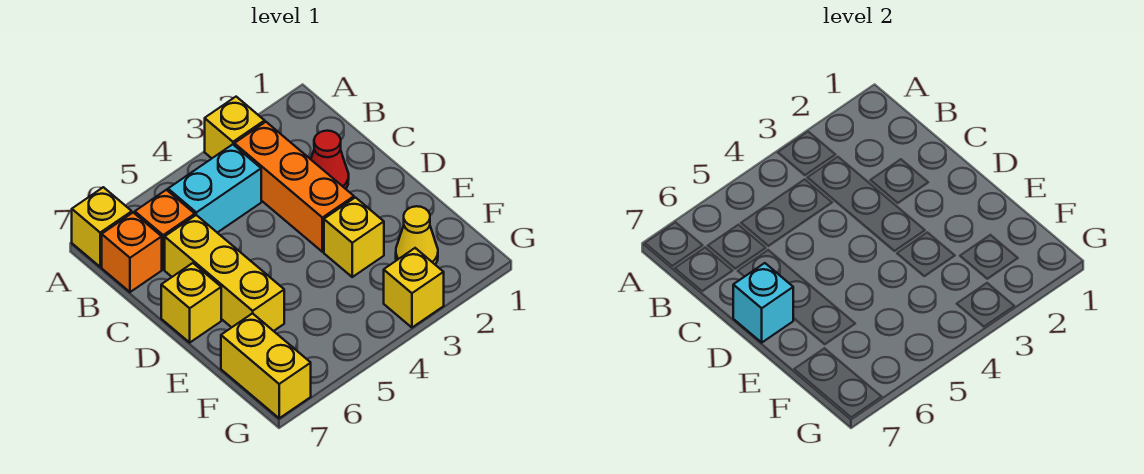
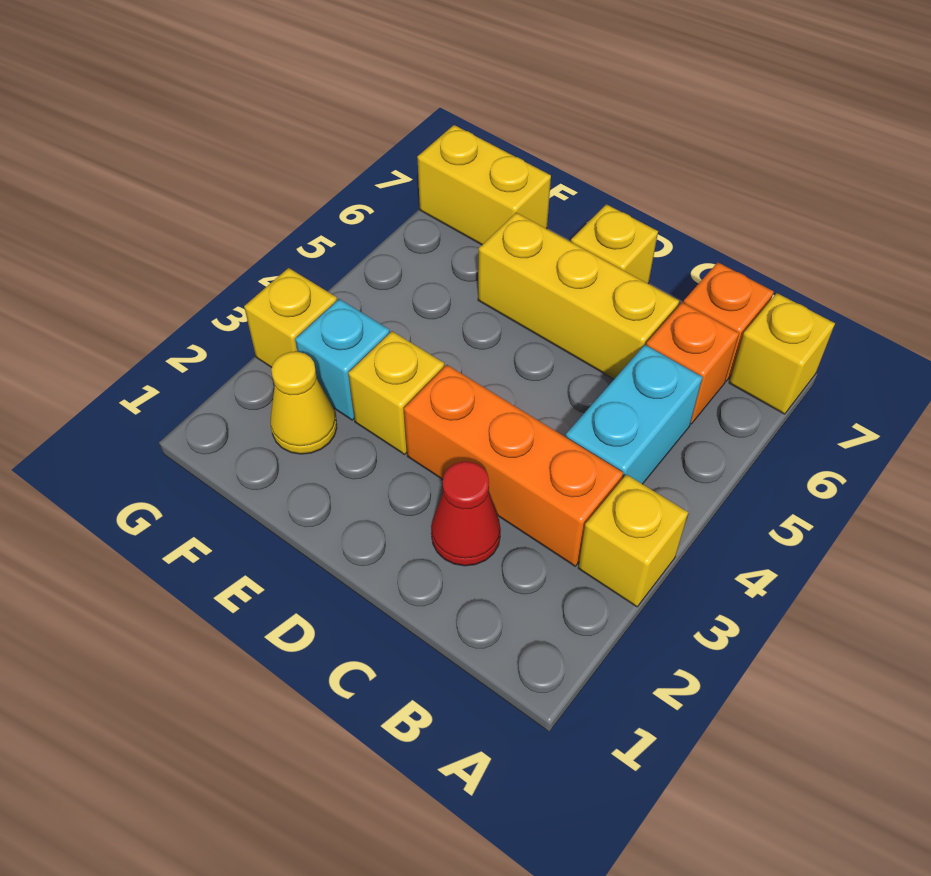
cyan brick D7 level 2 -> cyan brick F3 level 1

